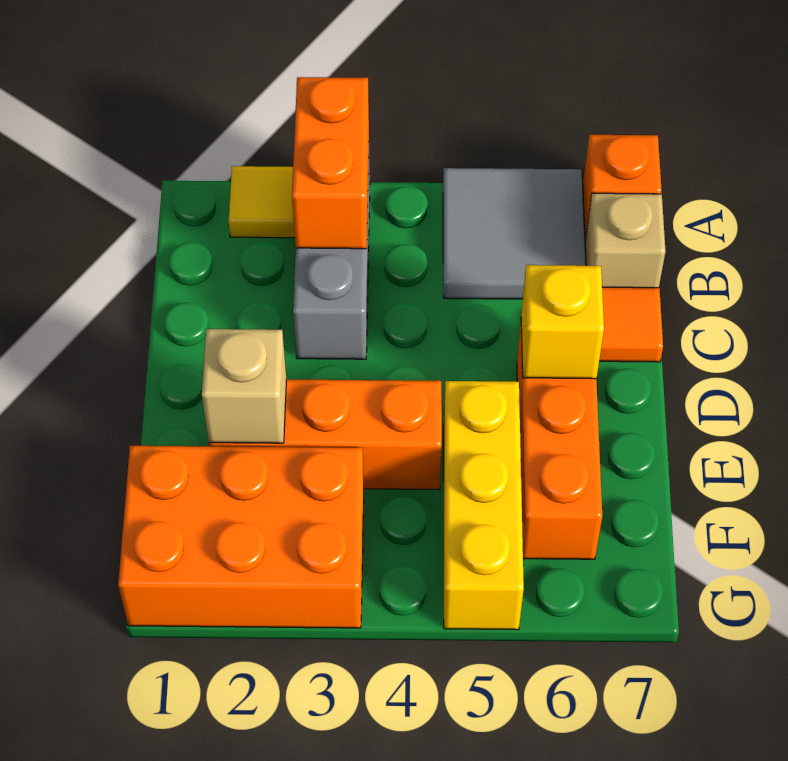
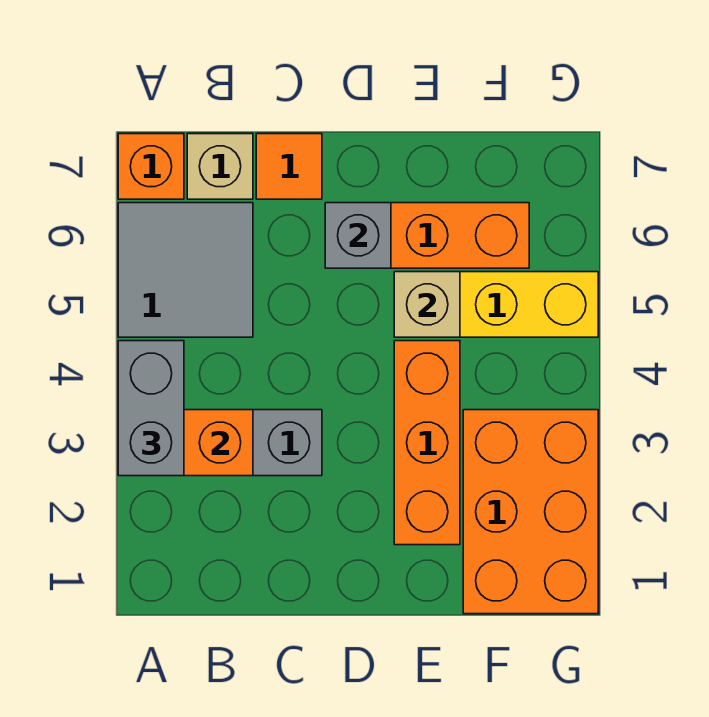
yellow tile A2 level 1 -> none
none -> grey brick A3:A4 level 3
yellow brick D6 level 2 -> grey brick D6 level 2
tan brick E2 level 2 -> tan brick E5 level 2

